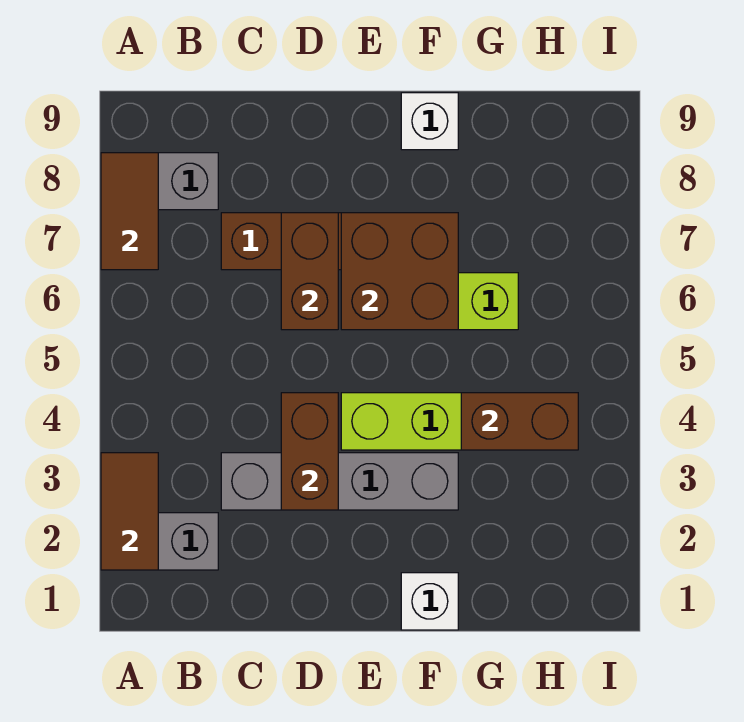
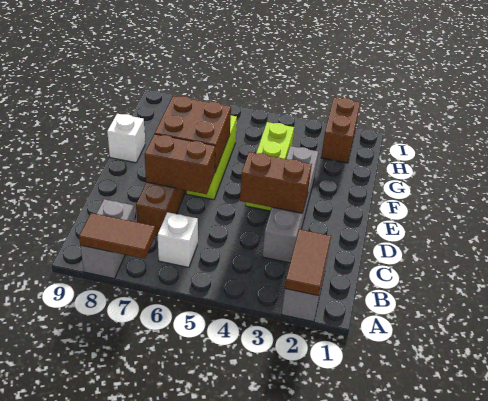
brown tile A2:A3 level 2 -> brown tile A2:B2 level 2
white brick F1 level 1 -> white brick B6 level 1
brown brick G4:H4 level 2 -> brown brick H2:I2 level 1

